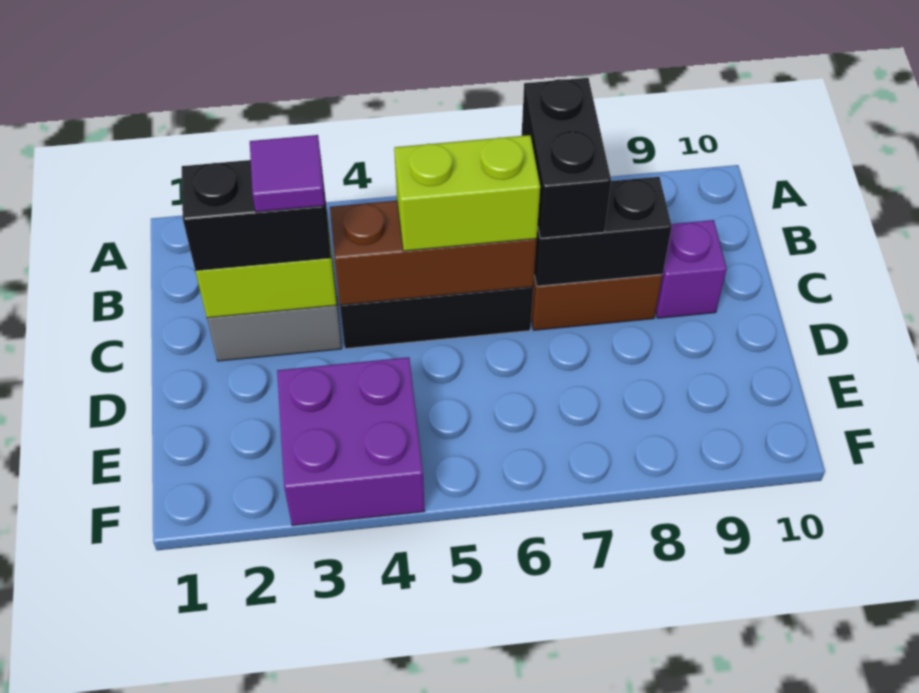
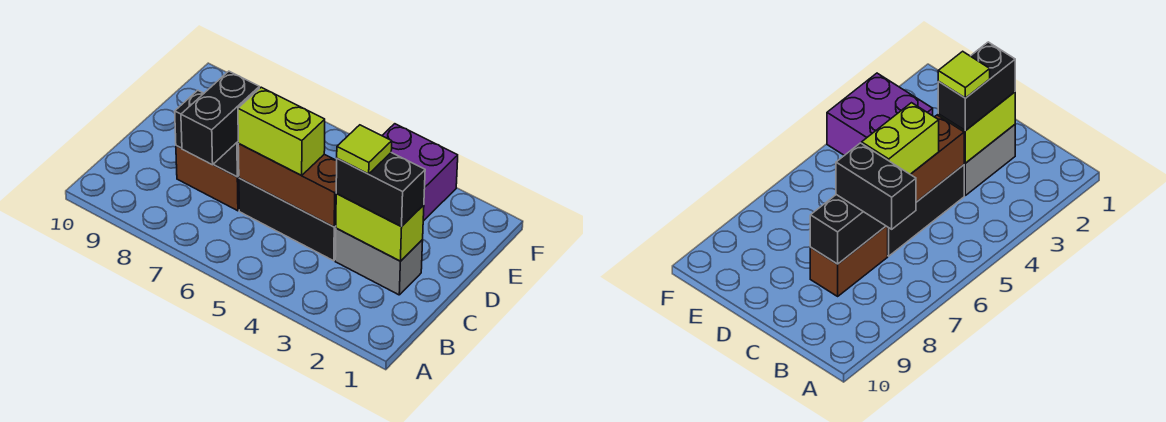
purple tile C3 level 4 -> lime tile C3 level 4
purple brick C9 level 1 -> none

